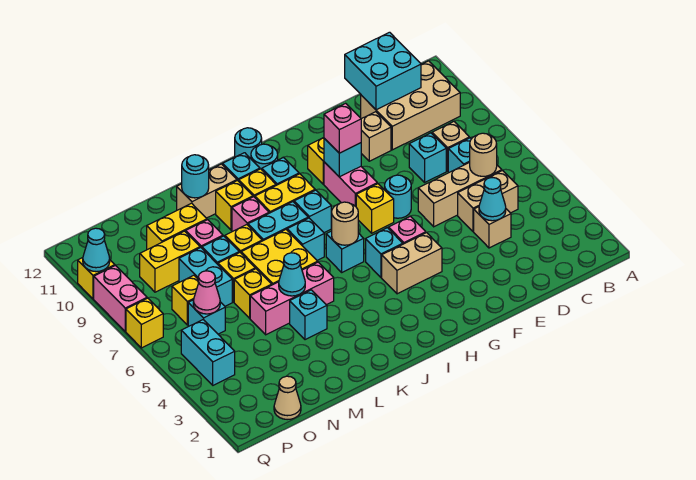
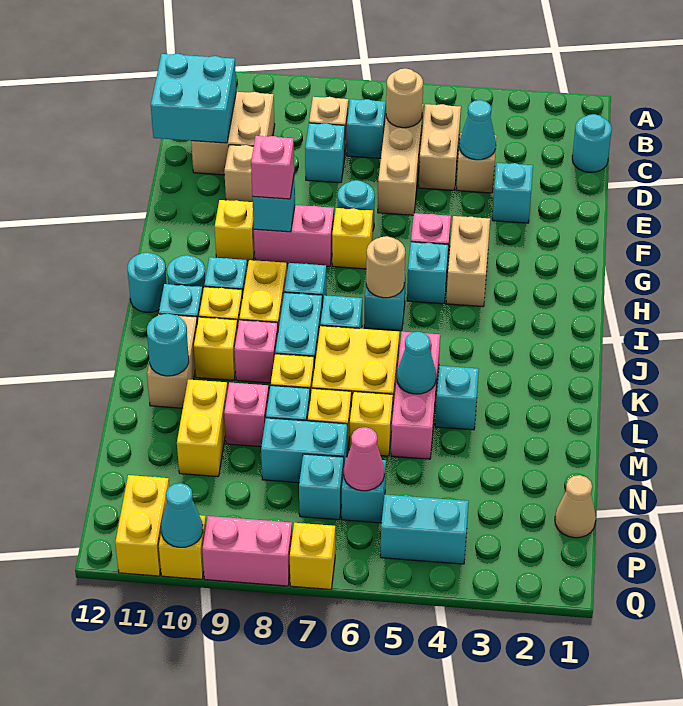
tan brick B10:D11 level 1 -> tan brick C10:D11 level 1
none -> cyan round brick C1 level 1
none -> cyan brick E3 level 1
yellow brick N9:O9 level 1 -> yellow brick P11:Q11 level 1
yellow brick O7 level 1 -> cyan brick O7 level 1

